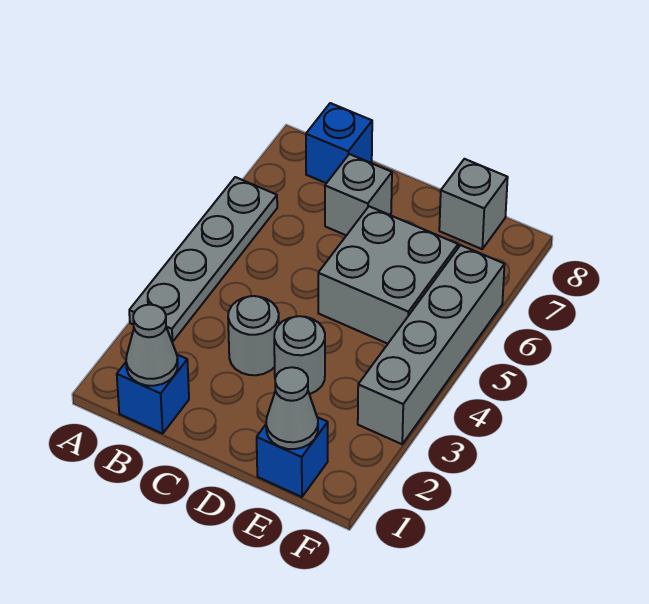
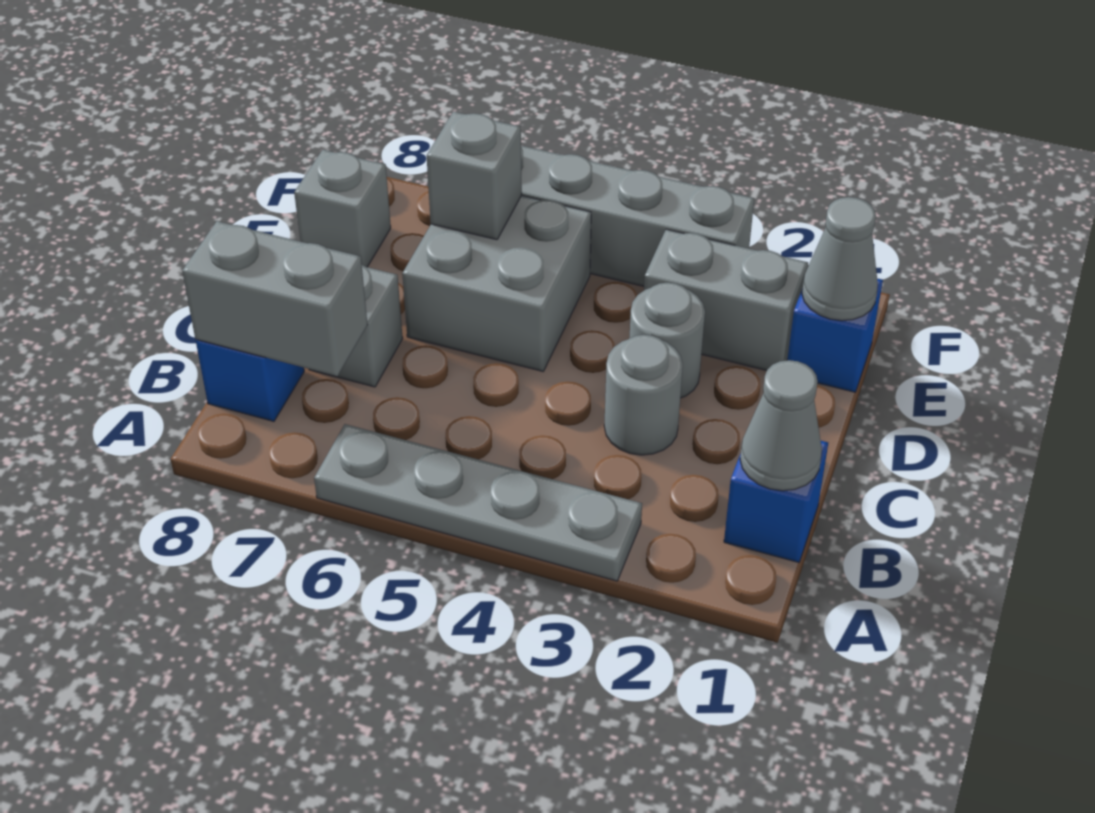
none -> grey brick B7:B8 level 2
none -> grey brick E2:E3 level 1
none -> grey brick E6 level 2

